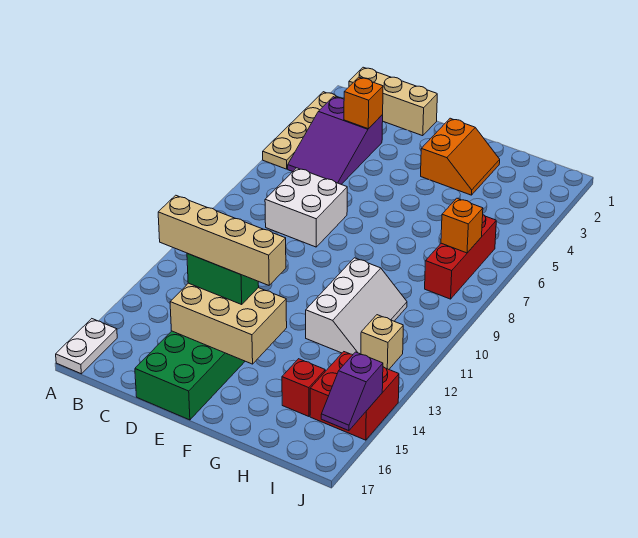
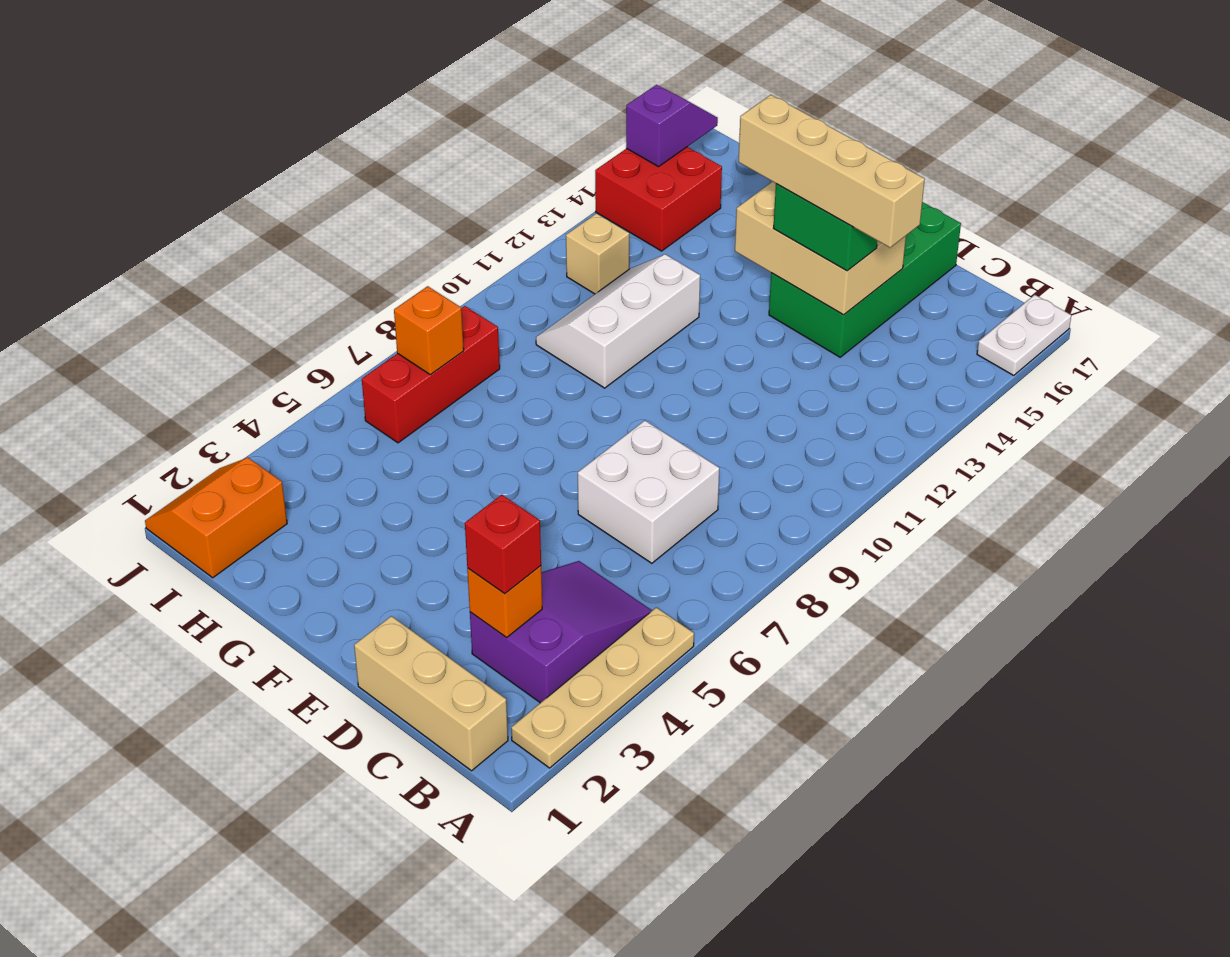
orange slope F2:G3 level 1 top F -> orange slope I1:J2 level 1 top I
red brick H15 level 1 -> red brick C3 level 3

